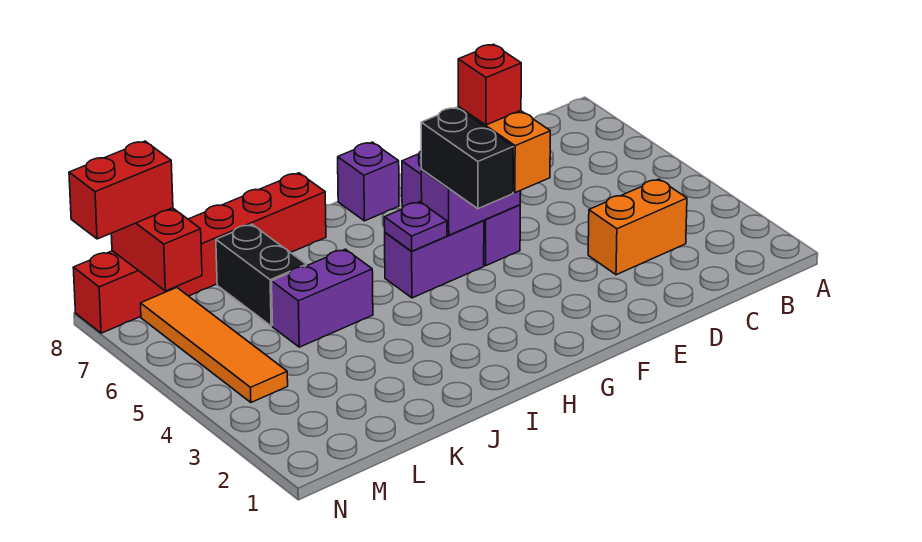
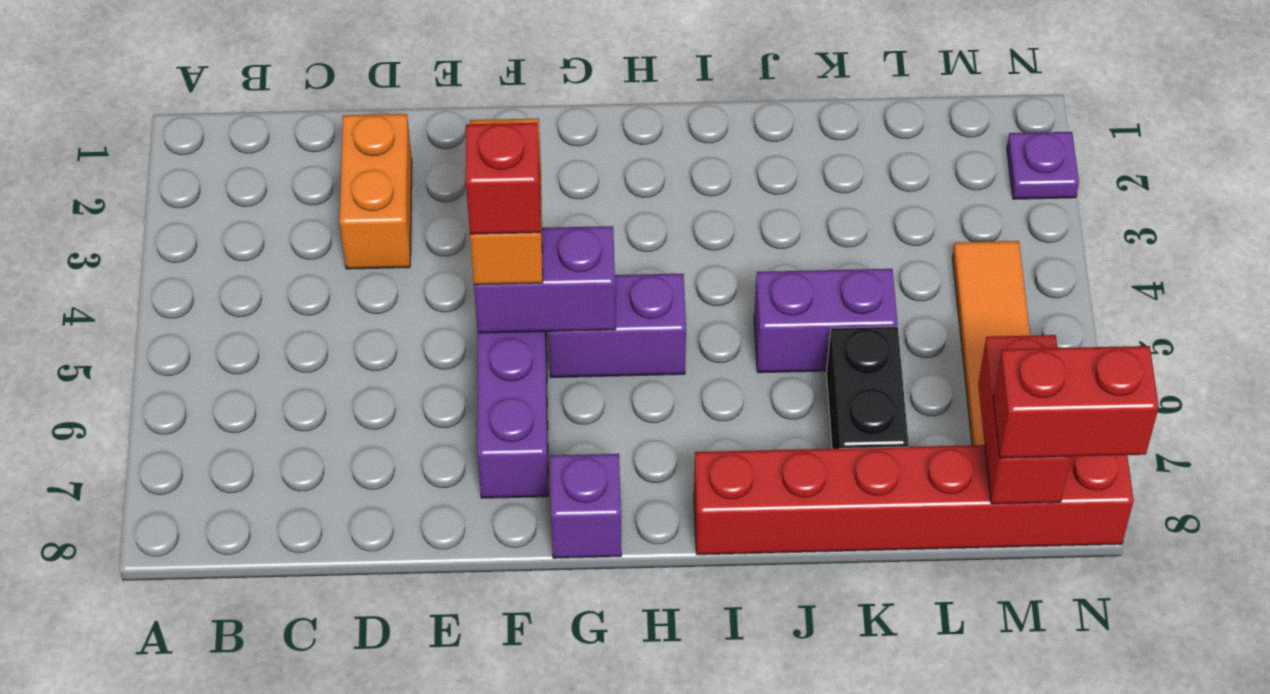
orange brick C3:D3 level 1 -> orange brick D2:D3 level 1
black brick G4:G5 level 3 -> none
purple plate H5 level 2 -> purple plate N2 level 1

